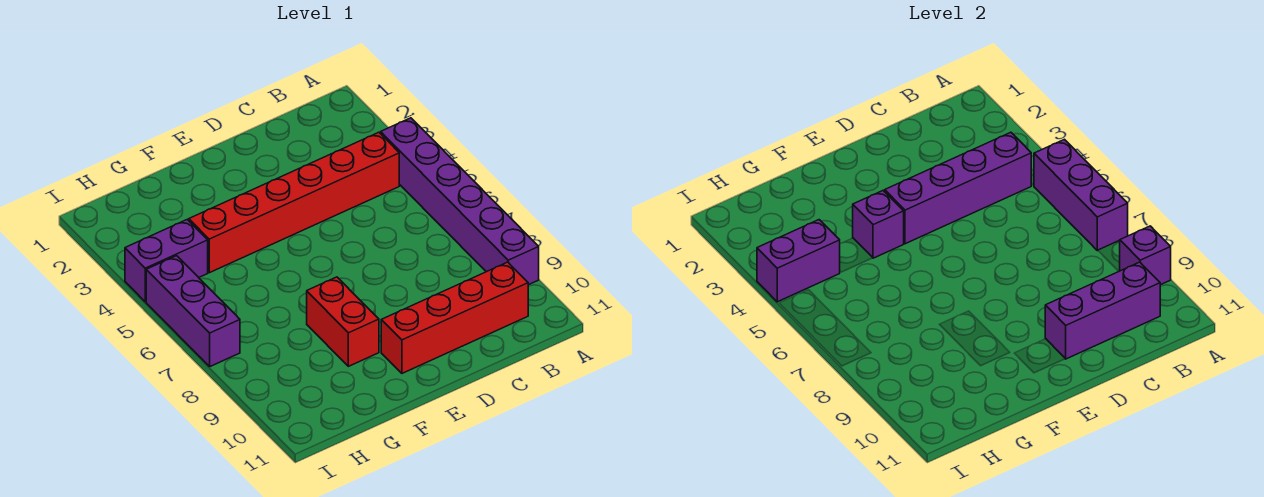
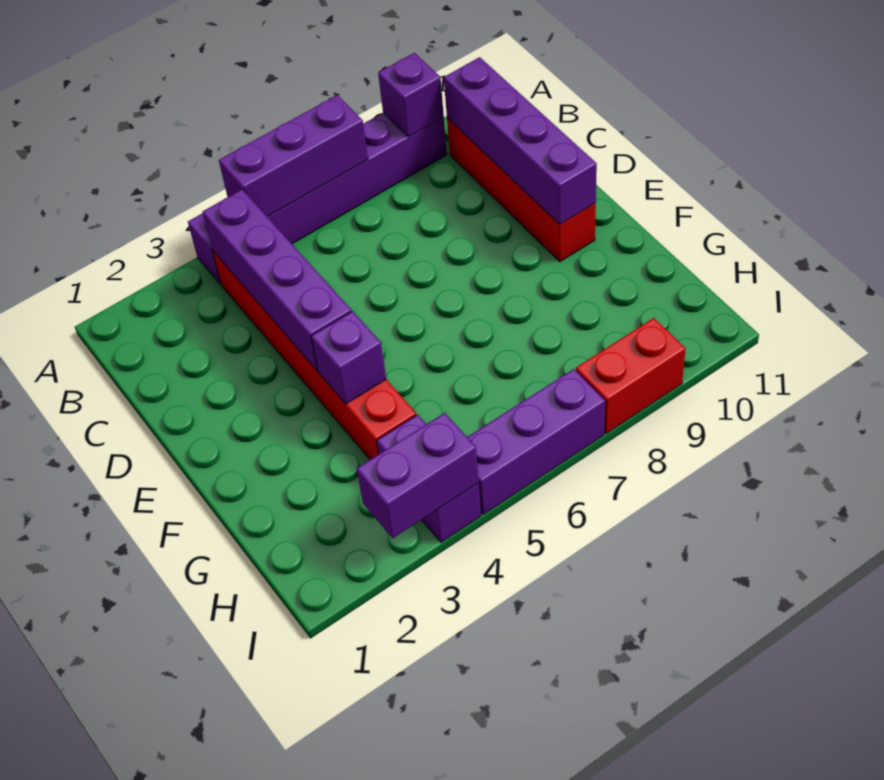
purple brick B10:D10 level 2 -> purple brick B10:E10 level 2
red brick F8:F9 level 1 -> red brick I8:I9 level 1
purple brick H4:I4 level 2 -> purple brick I3:I4 level 2

